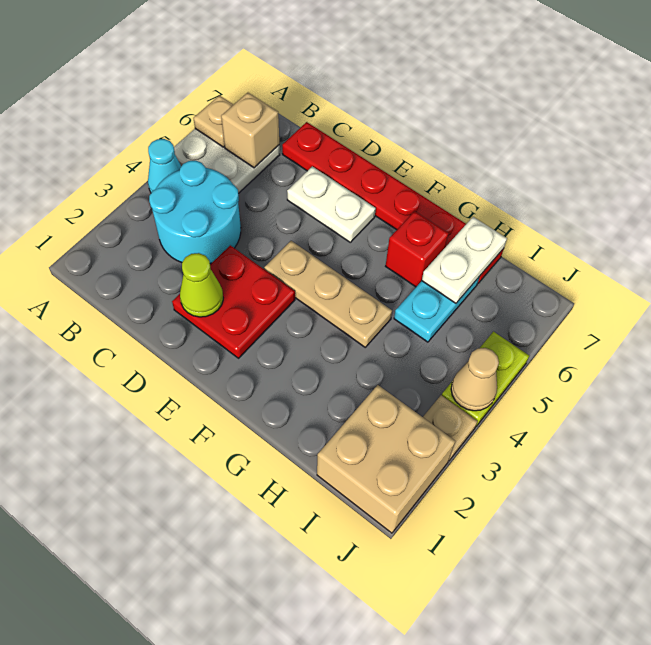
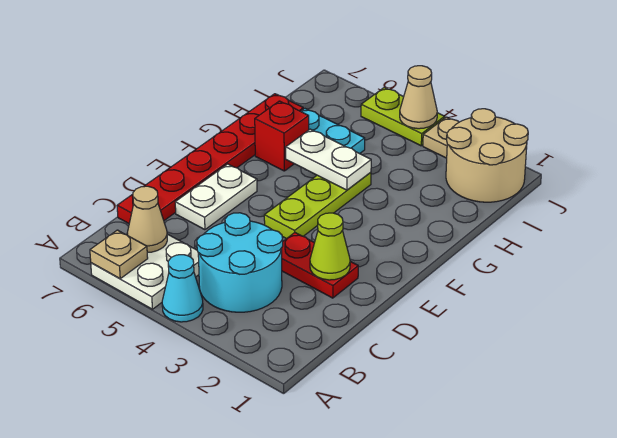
tan brick B6 level 2 -> tan cone B6 level 2
red plate D2:E3 level 1 -> red plate D2:D3 level 1
tan plate E4:G4 level 1 -> lime plate E4:G4 level 1
white plate H6:H7 level 2 -> white plate G4:G5 level 2
tan brick I1:J2 level 1 -> tan round brick I1:J2 level 1

